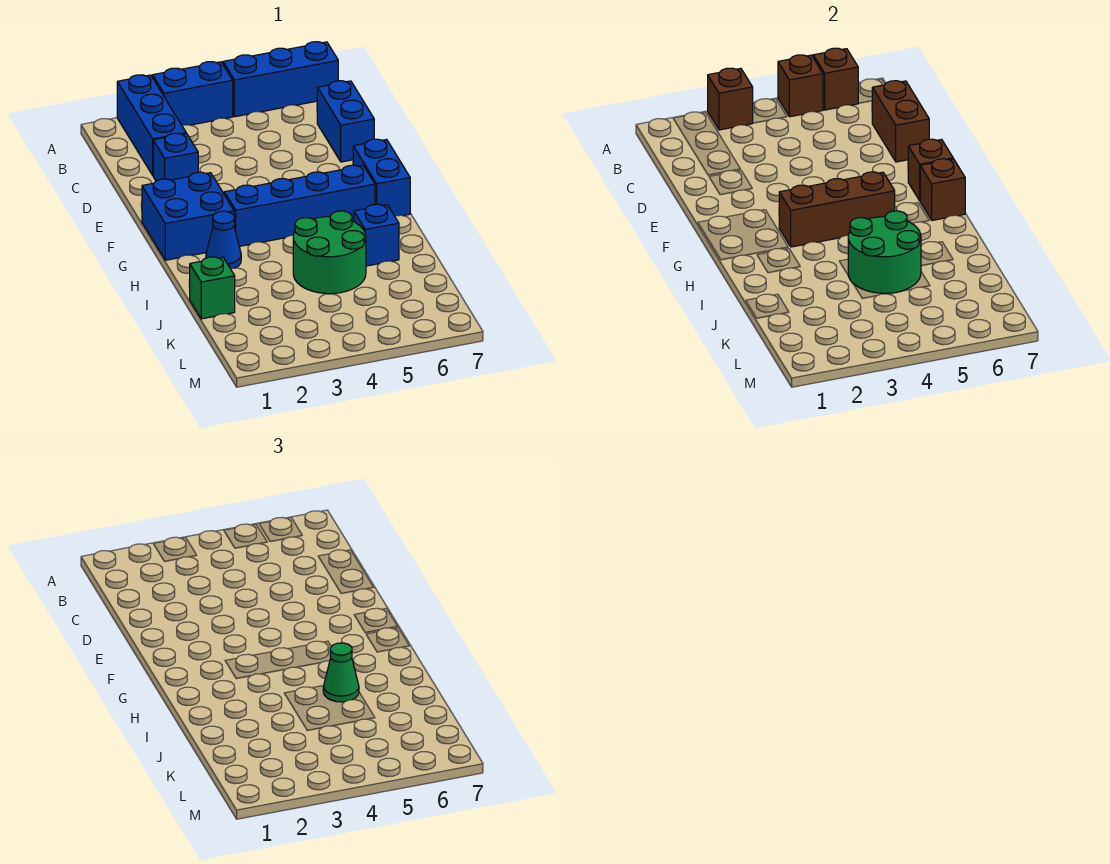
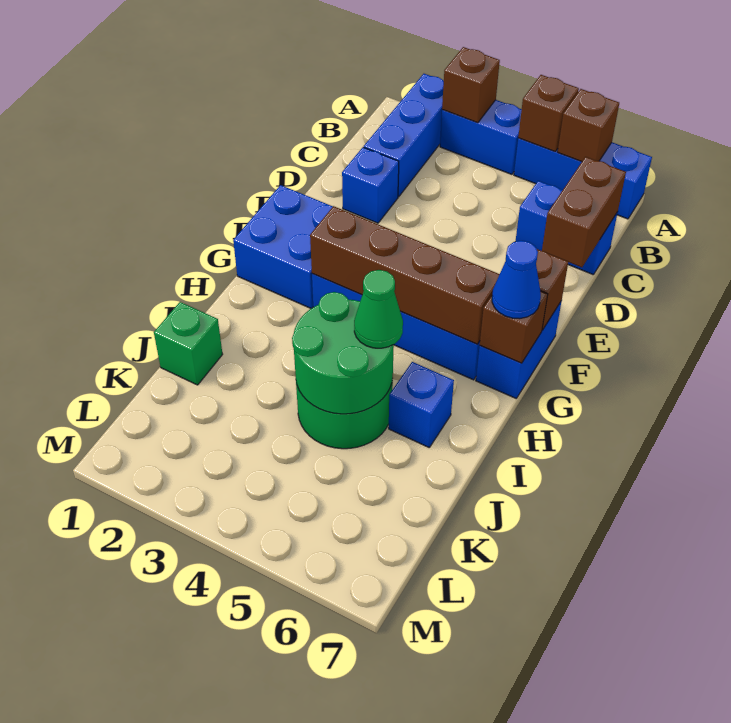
blue brick C7:D7 level 1 -> blue brick C6:C7 level 1
brown brick G3:G5 level 2 -> brown brick G3:G6 level 2
blue cone H2 level 1 -> blue cone G7 level 3

